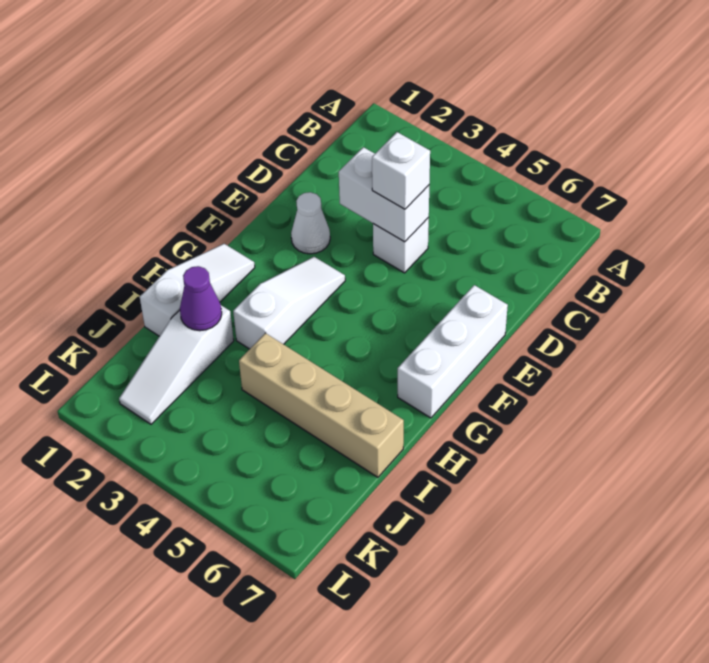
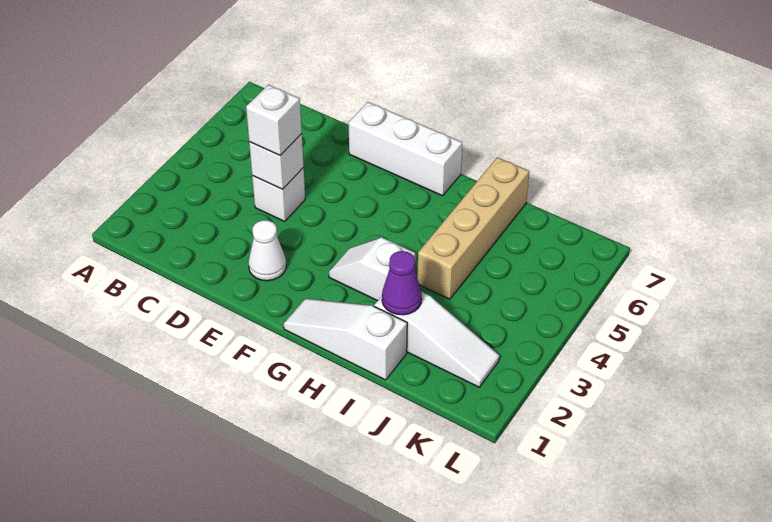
white brick D3:D4 level 2 -> white brick D4 level 2
white slope F3:H3 level 1 top H -> white slope G3:H3 level 1 top H

